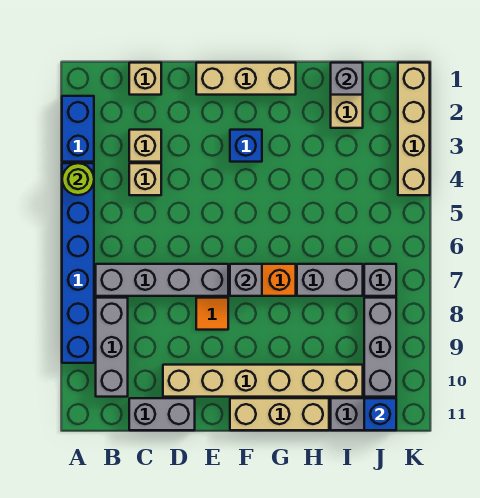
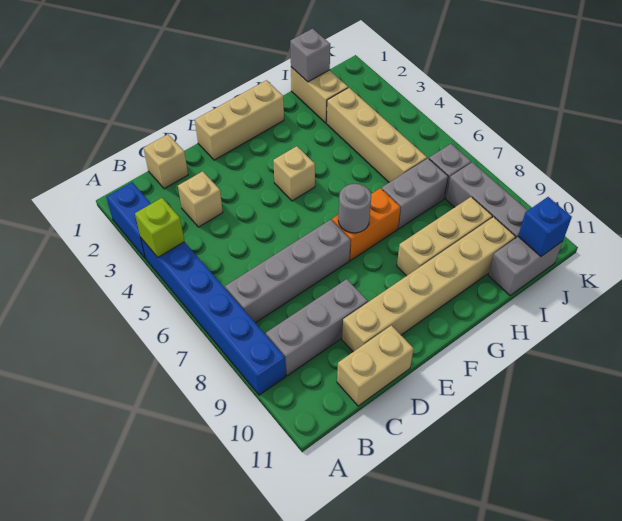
lime round brick A4 level 2 -> lime brick A4 level 2
grey brick B8:B10 level 1 -> grey brick B9:D9 level 1
tan brick C4 level 1 -> tan brick F4 level 1
grey brick C11:D11 level 1 -> tan brick C11:D11 level 1
orange tile E8 level 1 -> none
blue brick F3 level 1 -> none
grey brick F7 level 2 -> grey round brick F7 level 2
tan brick F11:H11 level 1 -> tan brick G9:I9 level 1
tan brick K1:K4 level 1 -> tan brick I3:I6 level 1

